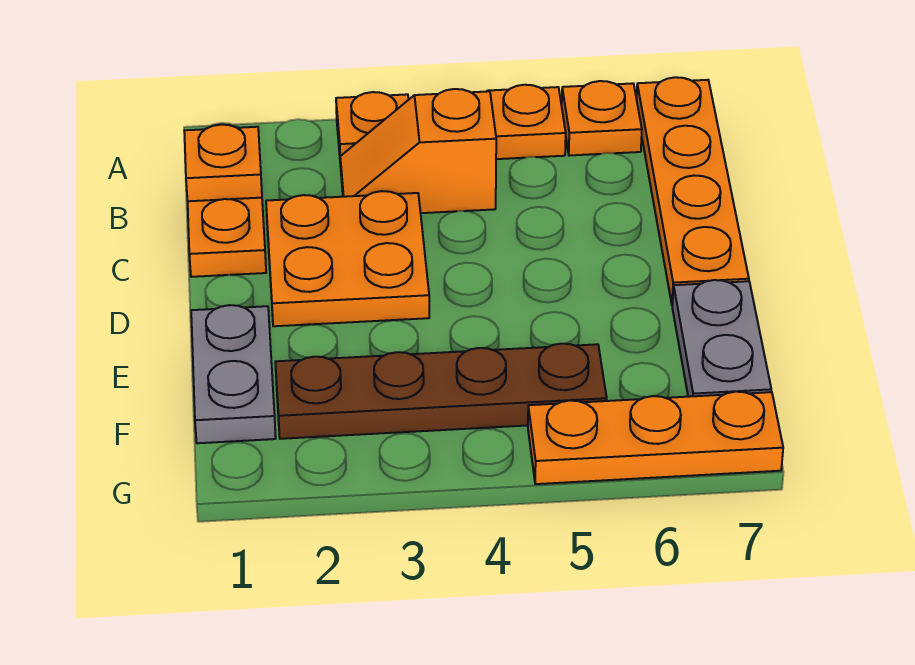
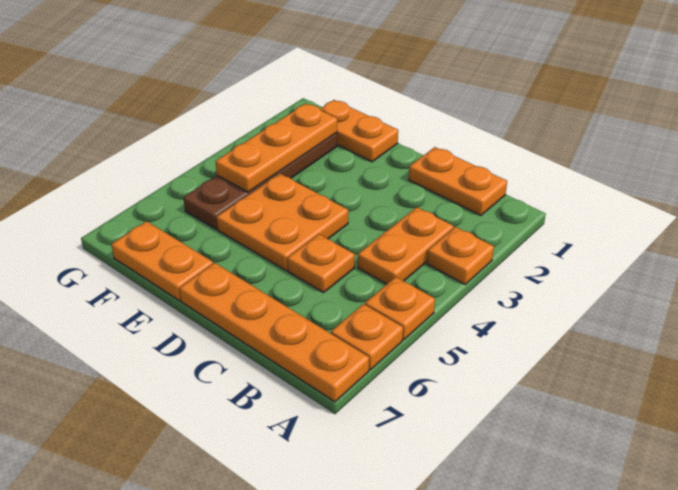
orange plate B1 level 2 -> orange plate C5 level 1
orange slope B3:B4 level 1 top 4 -> orange plate B3:B4 level 1
orange plate C2:D3 level 1 -> orange plate D4:E5 level 1
grey plate E1:F1 level 1 -> orange plate E1:F1 level 1
grey plate E7:F7 level 1 -> orange plate E7:F7 level 1
orange plate G5:G7 level 1 -> orange plate F2:F4 level 2

